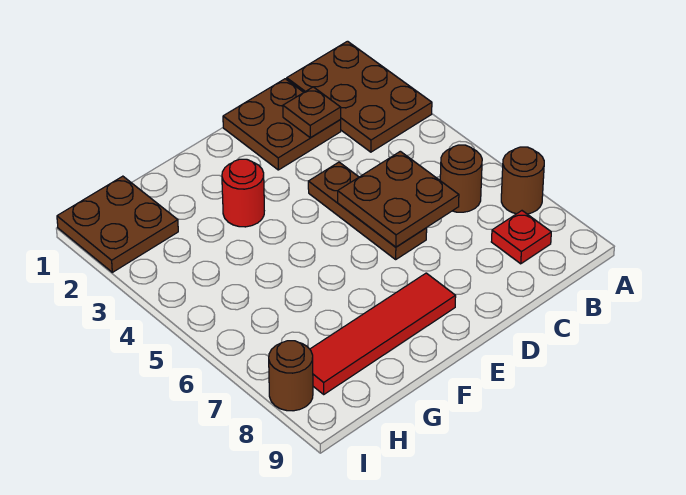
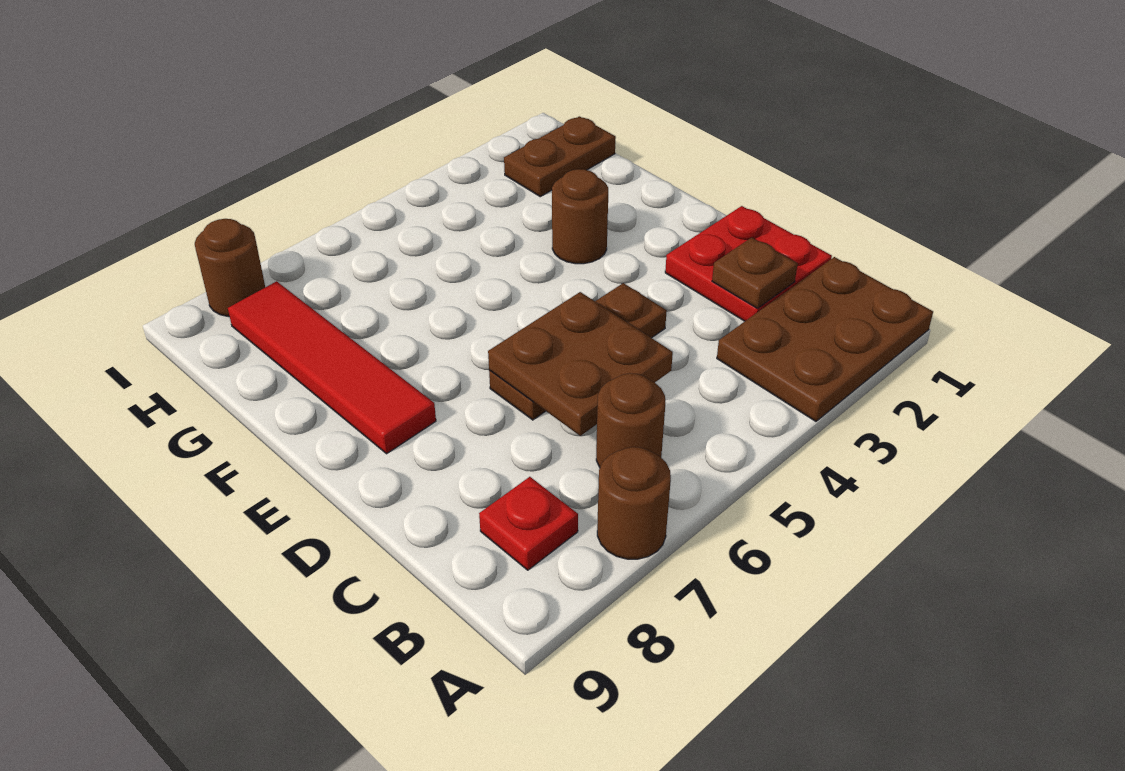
brown plate C1:D2 level 1 -> red plate C1:D2 level 1
red round brick F3 level 1 -> brown round brick F3 level 1
brown plate H1:I2 level 1 -> brown plate H1:H2 level 1

